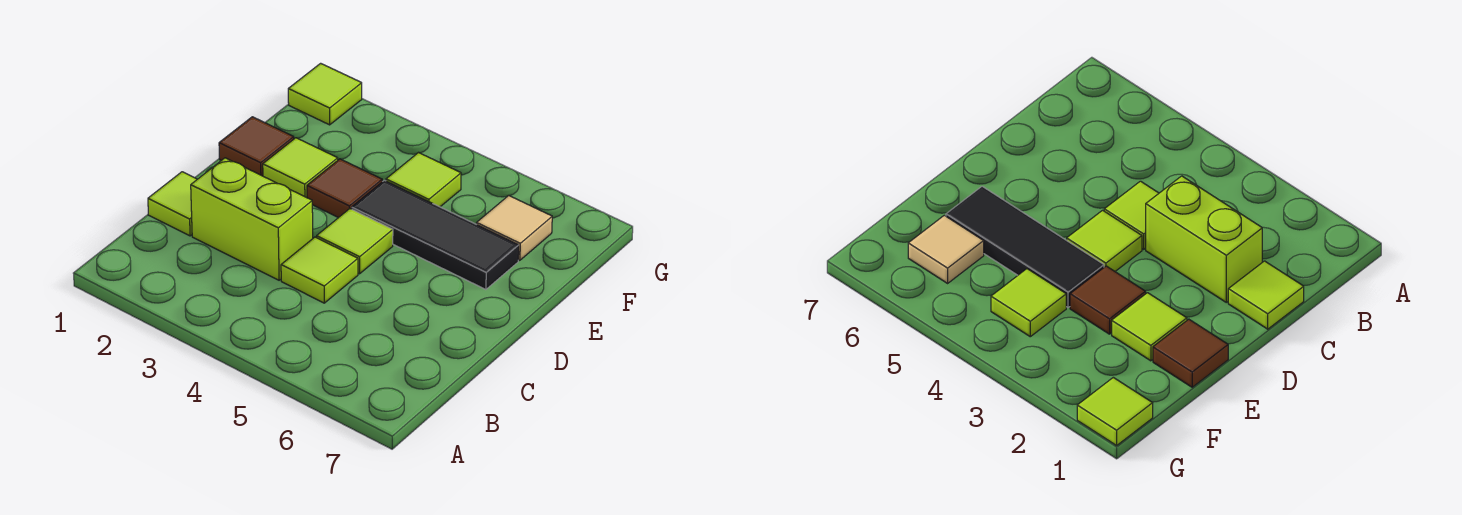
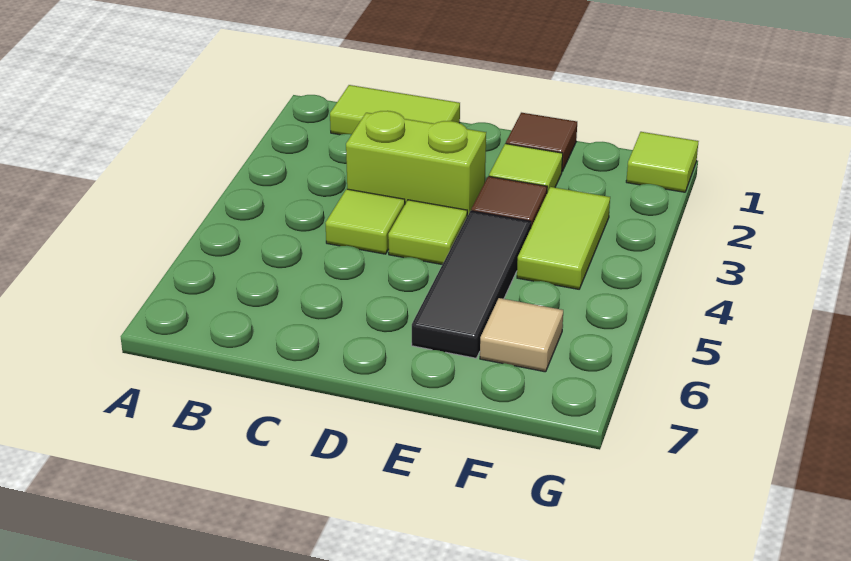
lime tile C1 level 1 -> lime tile B1:C1 level 1
lime brick C2:C3 level 1 -> lime brick C3:D3 level 1
lime tile F4 level 1 -> lime tile F3:F4 level 1

